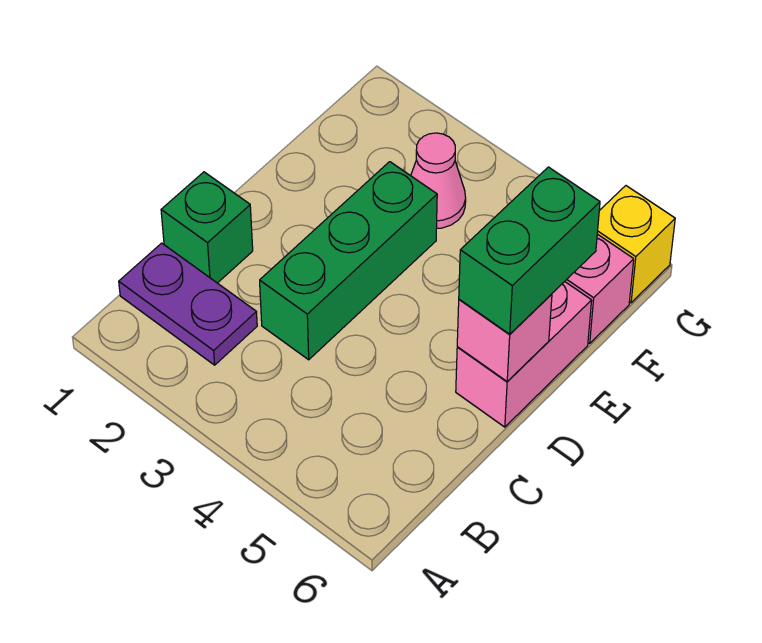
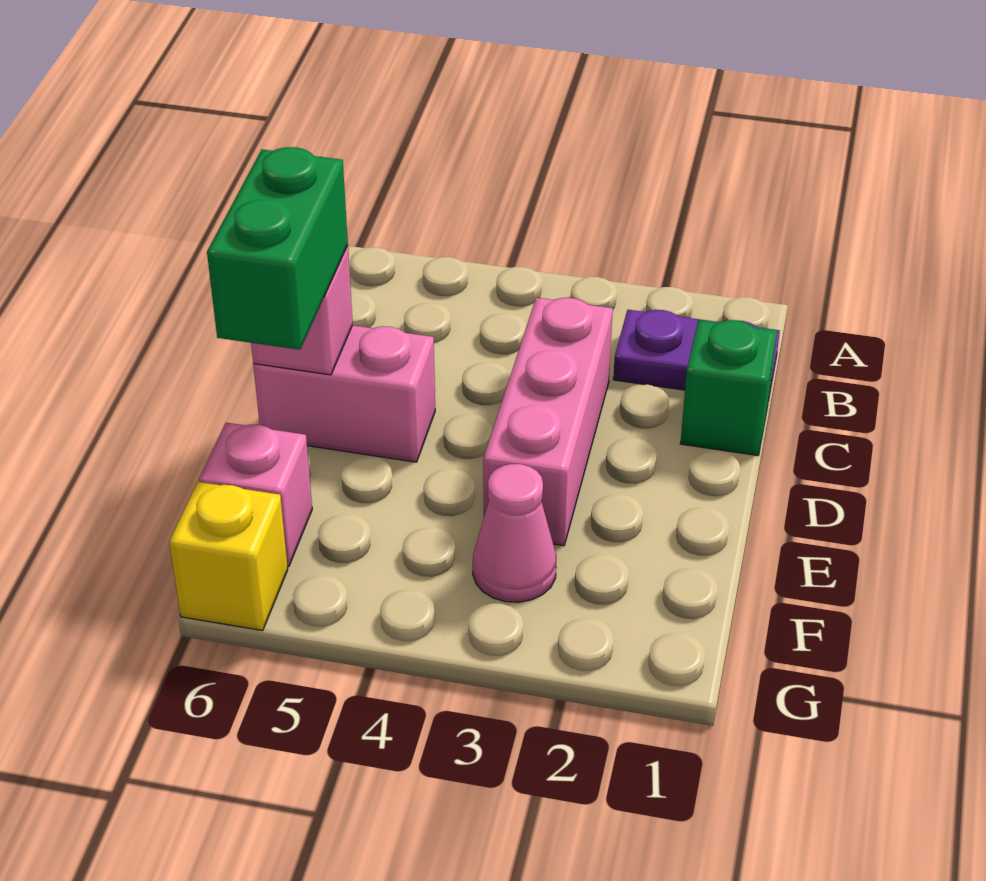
green brick C3:E3 level 1 -> pink brick C3:E3 level 1
pink brick D6:E6 level 1 -> pink brick D5:D6 level 1

